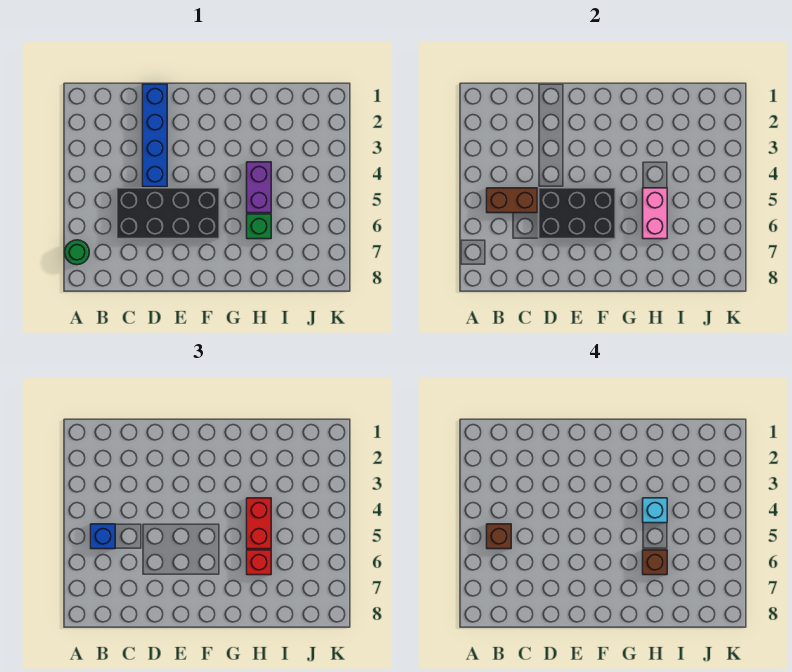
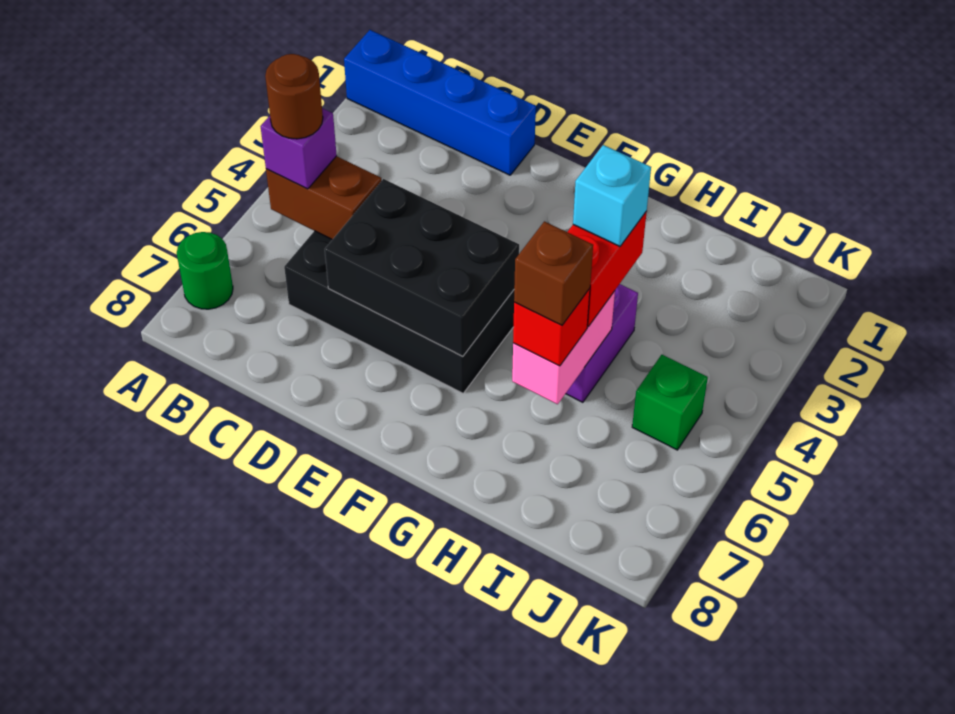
blue brick B5 level 3 -> purple brick B5 level 3
brown brick B5 level 4 -> brown round brick B5 level 4
blue brick D1:D4 level 1 -> blue brick A1:D1 level 1
green brick H6 level 1 -> green brick J5 level 1

